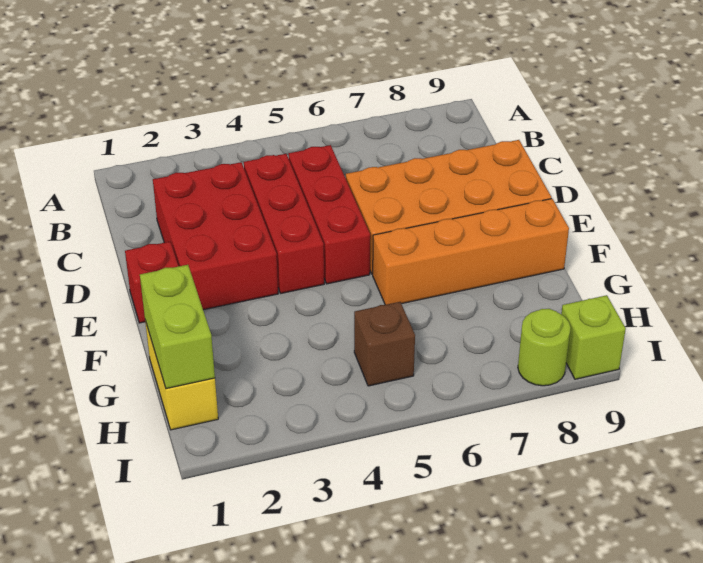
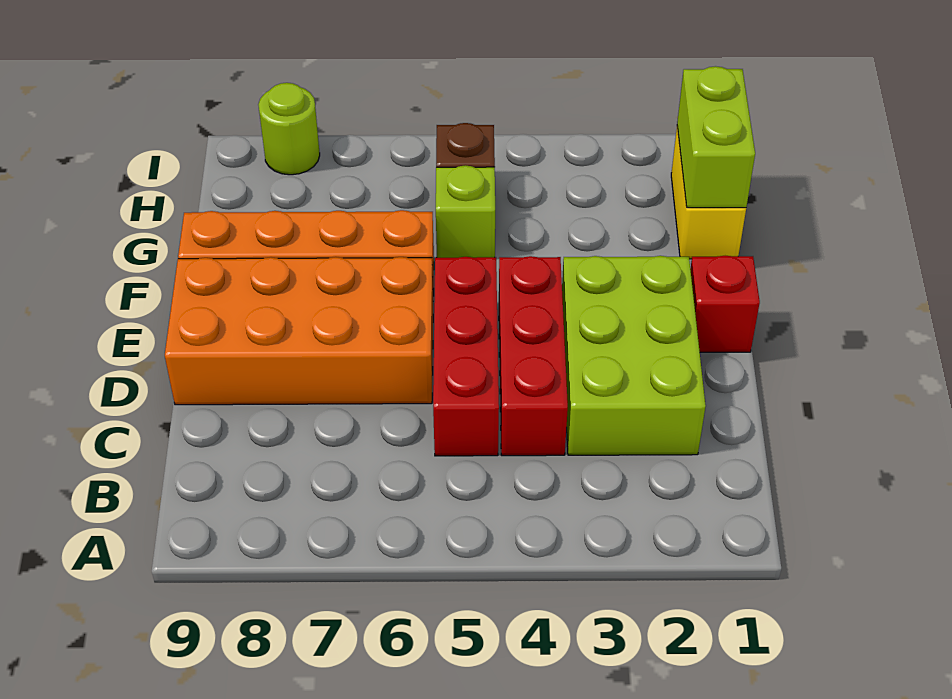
red brick C2:E3 level 1 -> lime brick C2:E3 level 1
lime brick I9 level 1 -> lime brick G5 level 1

